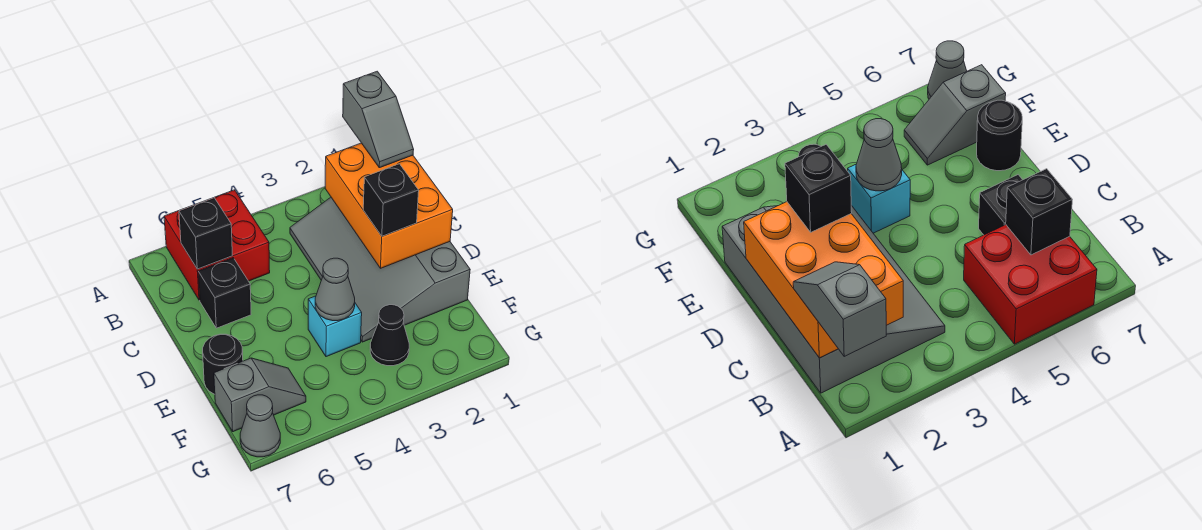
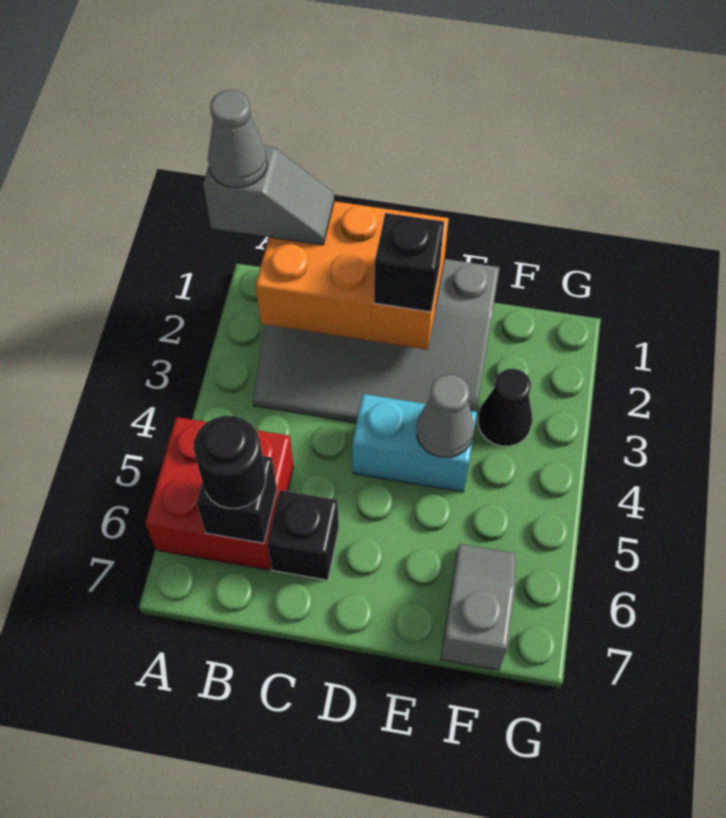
cyan brick E4 level 1 -> cyan brick D4:E4 level 1
black round brick E7 level 1 -> black round brick B6 level 3
grey cone G7 level 1 -> grey cone A1 level 4

